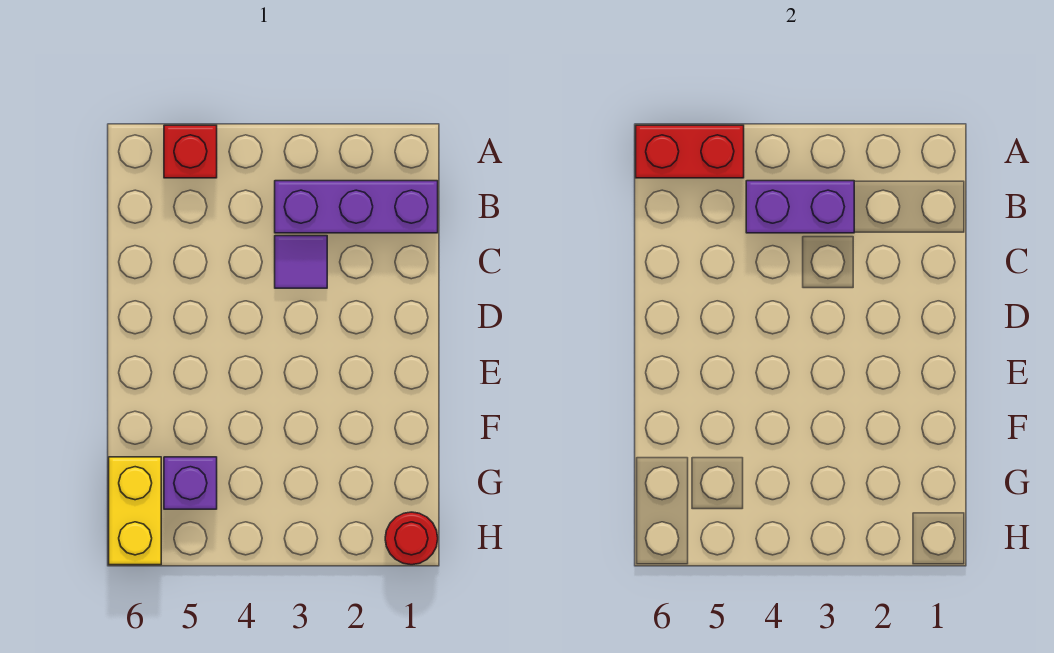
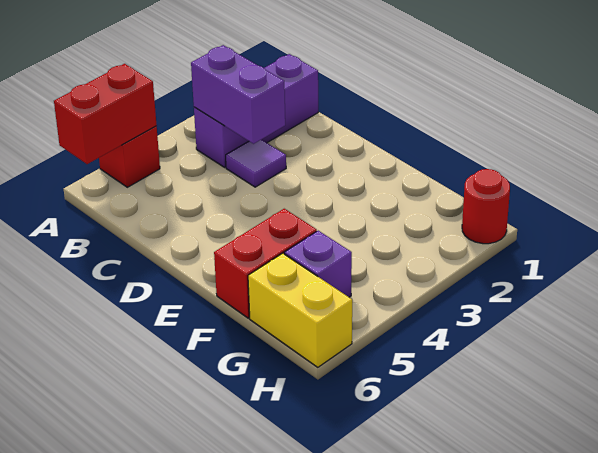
purple brick B3:B4 level 2 -> purple brick B3:C3 level 2
none -> red brick F5:F6 level 1

